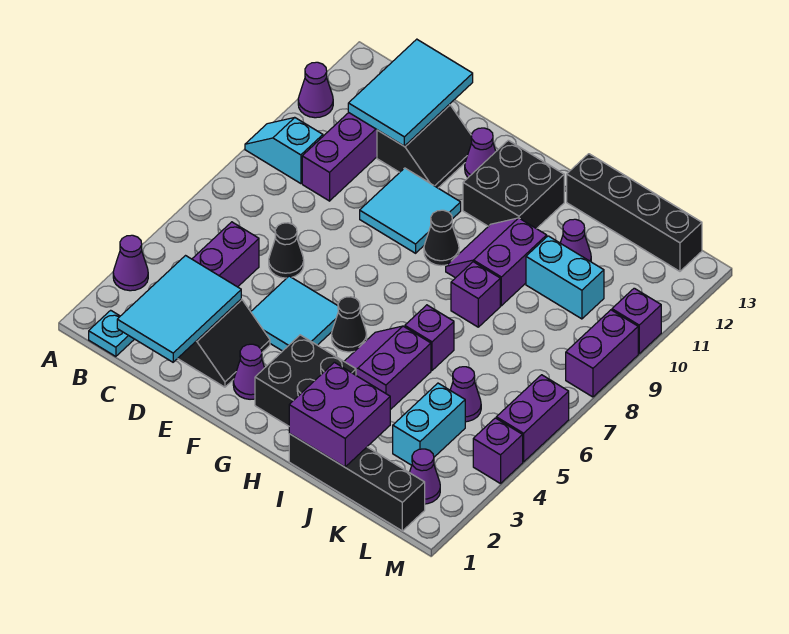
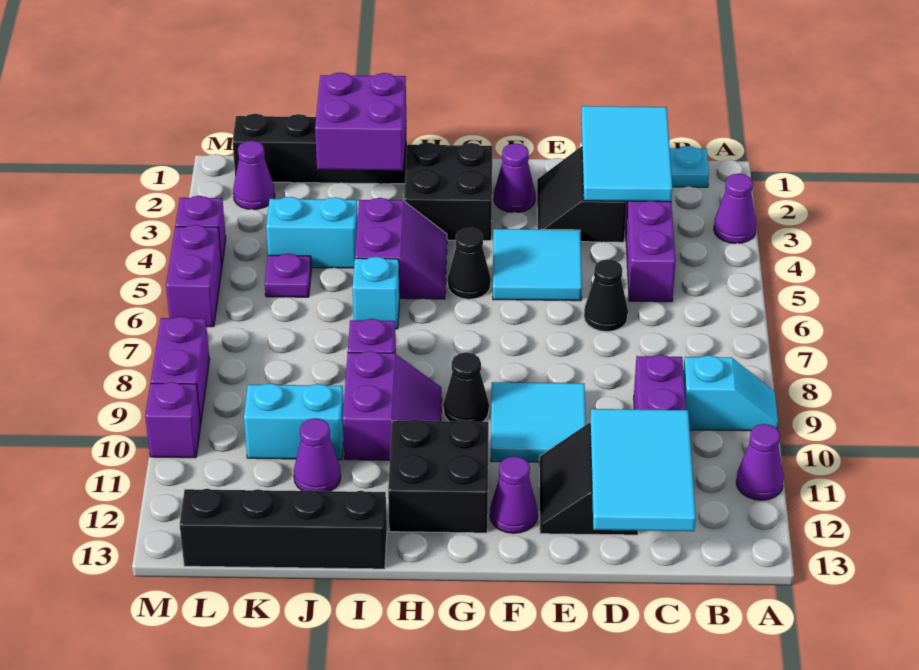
purple brick I6 level 1 -> cyan brick I6 level 1
cyan brick K3:K4 level 1 -> cyan brick J4:K4 level 1
purple cone K5 level 1 -> purple plate K5 level 1

